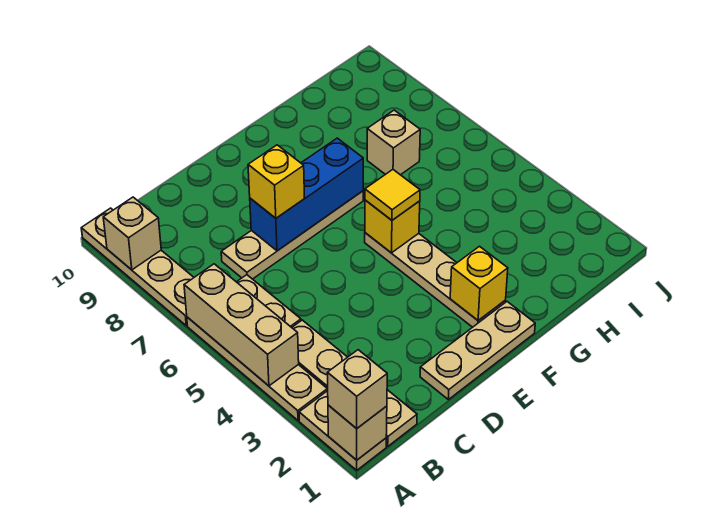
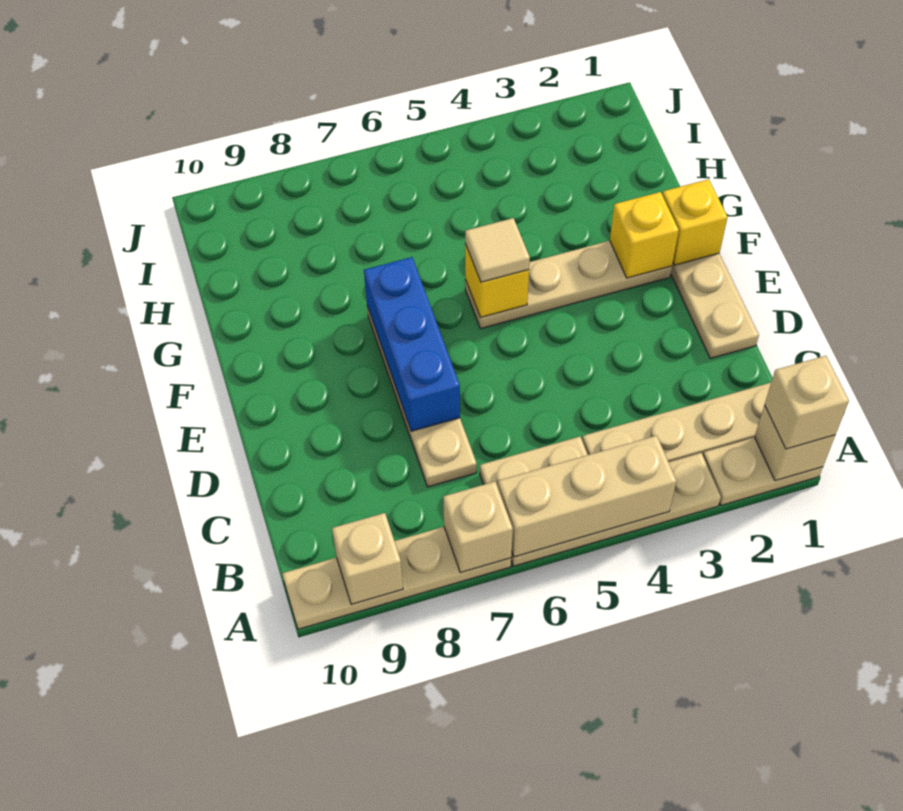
yellow brick D7 level 3 -> yellow brick F1 level 2
yellow tile F5 level 3 -> tan tile F5 level 3
tan brick H7 level 1 -> tan brick A7 level 2

